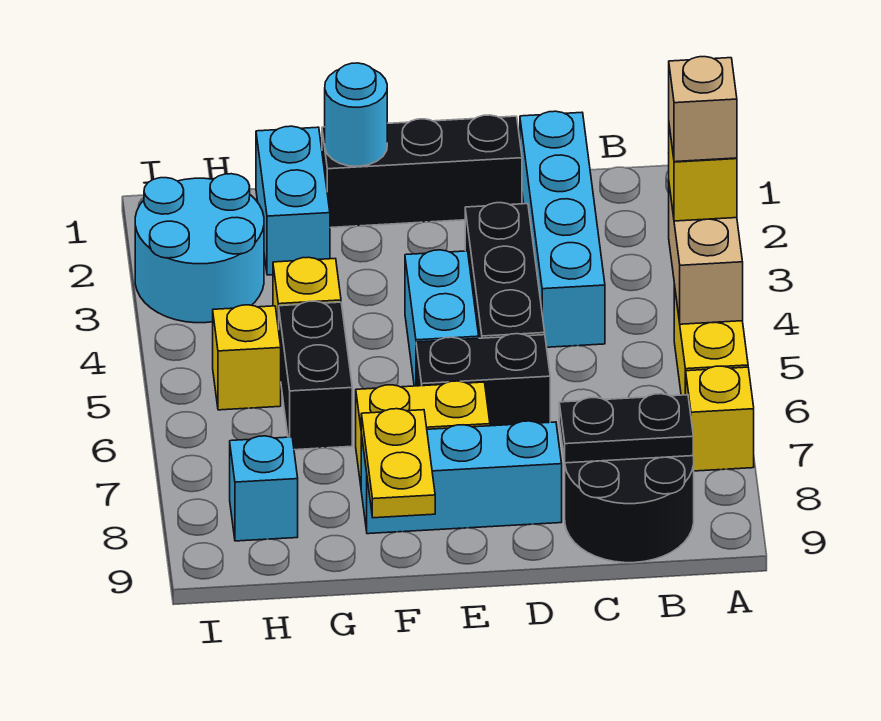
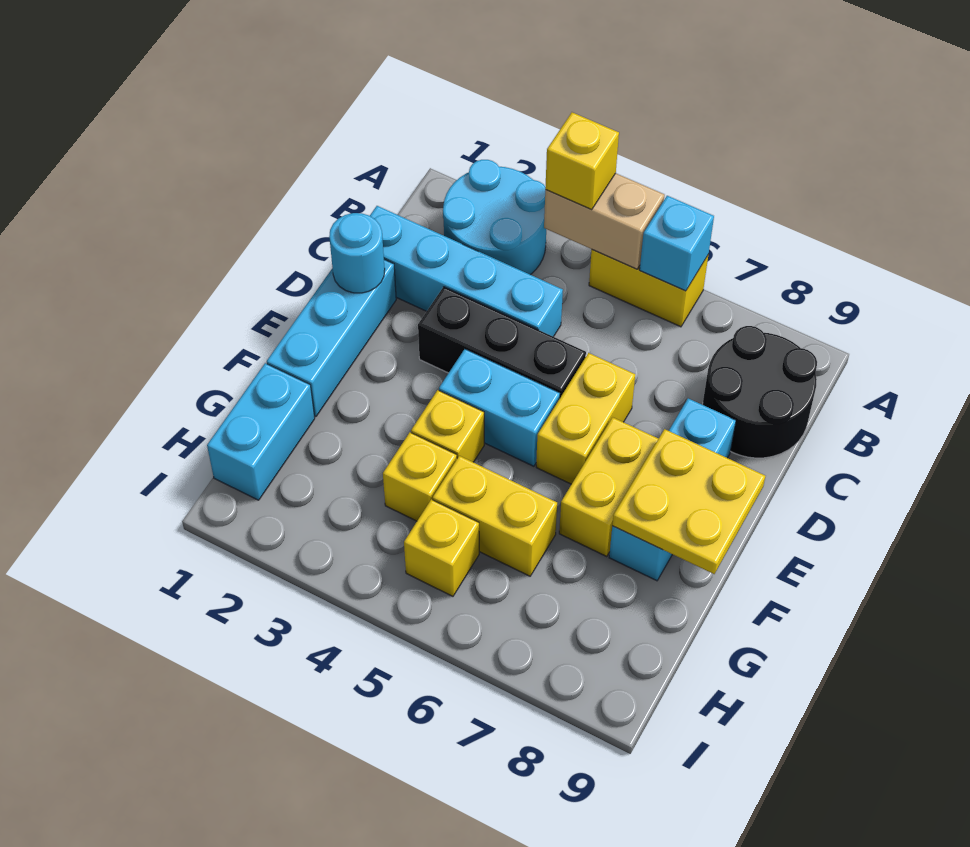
tan brick A4 level 4 -> none
yellow brick A7 level 1 -> yellow brick F4 level 1
black plate B8:C8 level 2 -> none
black brick D1:F1 level 1 -> cyan brick D1:F1 level 1
black brick D6:E6 level 1 -> yellow brick D6:E6 level 1
cyan round brick F1 level 2 -> cyan round brick D1 level 2
yellow plate F8:F9 level 2 -> yellow plate E8:F9 level 2
cyan brick G1:G2 level 1 -> cyan brick G1:H1 level 1
black brick G5:G6 level 1 -> yellow brick G5:G6 level 1
cyan round brick H2:I3 level 1 -> cyan round brick A2:B3 level 1
cyan brick H8 level 1 -> cyan brick A6 level 2

